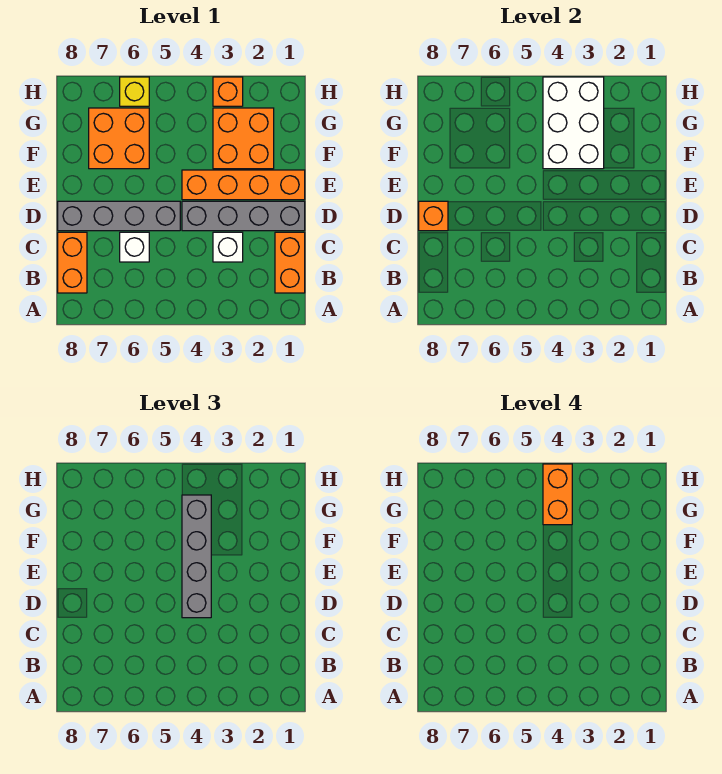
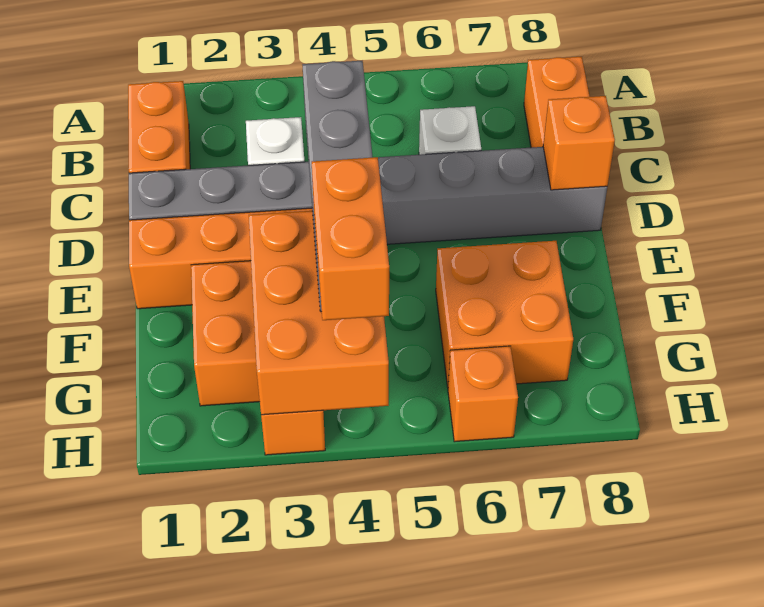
white brick F3:H4 level 2 -> orange brick F3:H4 level 2
yellow brick H6 level 1 -> orange brick H6 level 1

